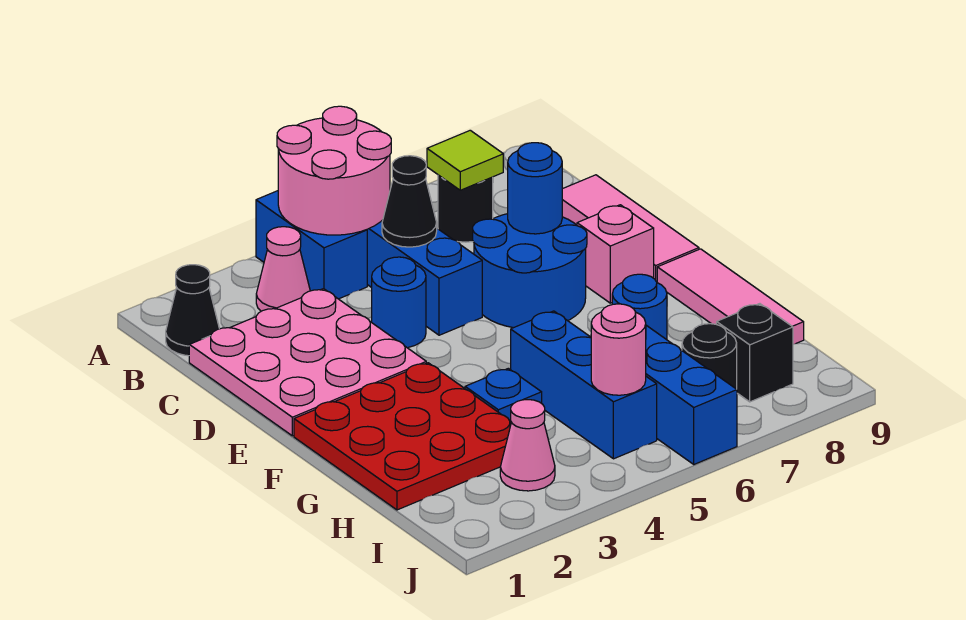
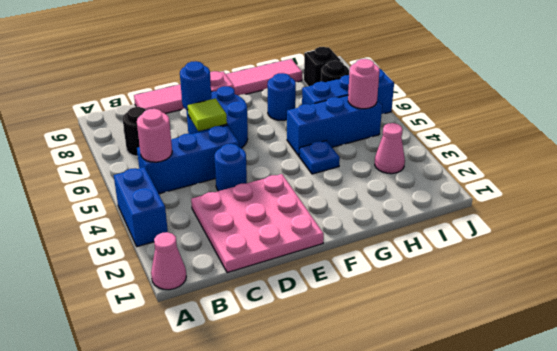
blue brick A4:B4 level 1 -> blue brick A3:A4 level 1
pink round brick A4:B5 level 2 -> pink round brick B5 level 2
black cone B1 level 1 -> none
pink cone B3 level 1 -> pink cone A1 level 1
lime tile B7 level 2 -> lime tile D6 level 2
black cone C5 level 2 -> none
red plate F1:H3 level 1 -> none

